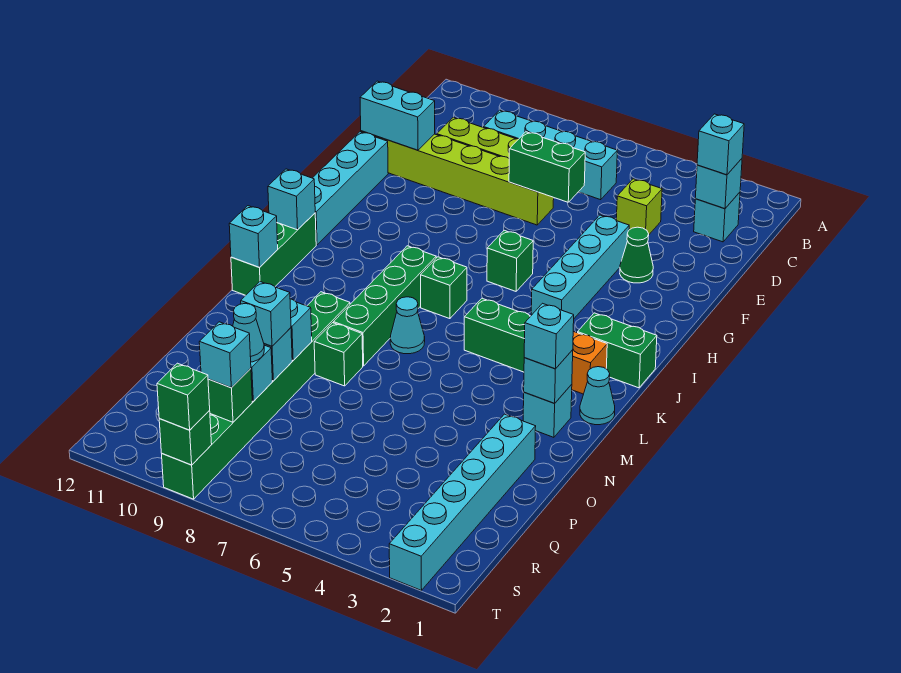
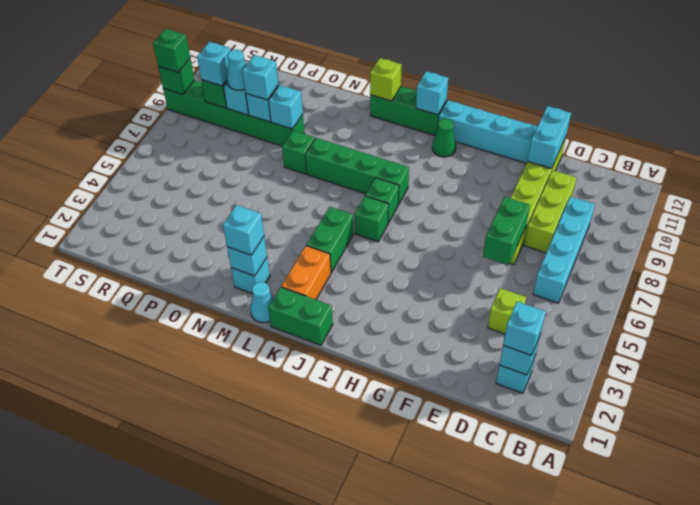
green cone F3 level 1 -> green cone I11 level 1
cyan brick F4:I4 level 1 -> none
green brick H6 level 1 -> green brick J6 level 1
green brick J1:J2 level 1 -> green brick J1:K1 level 1
cyan cone L7 level 1 -> none
cyan brick L12 level 2 -> lime brick L12 level 2
green brick M9:T9 level 1 -> green brick O9:T9 level 1
cyan brick O2:T2 level 1 -> none

